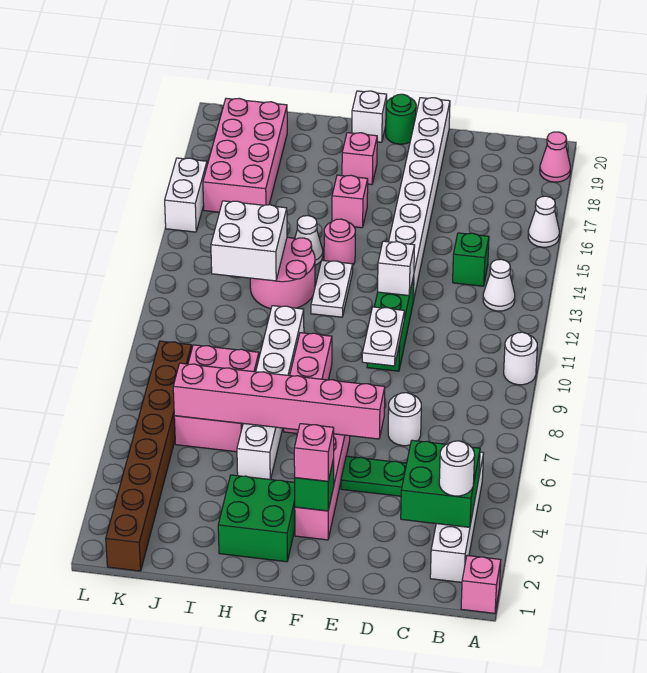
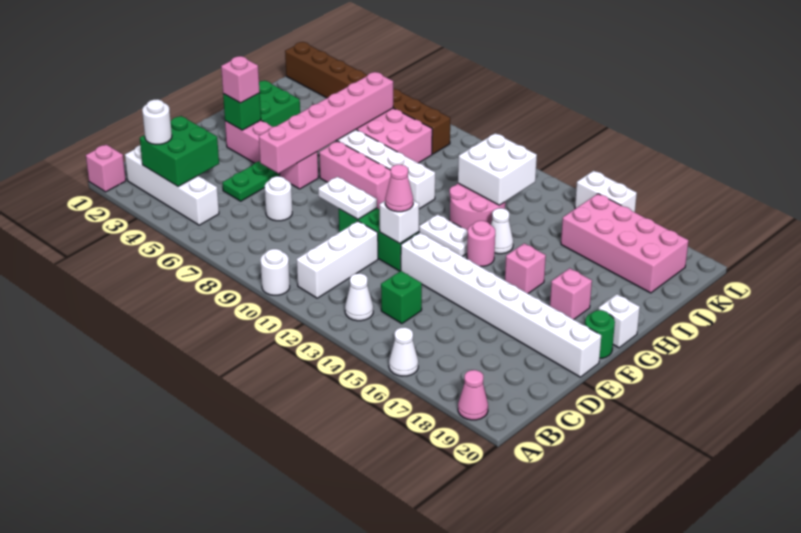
none -> white brick B11:D11 level 1
none -> pink cone E12 level 3

